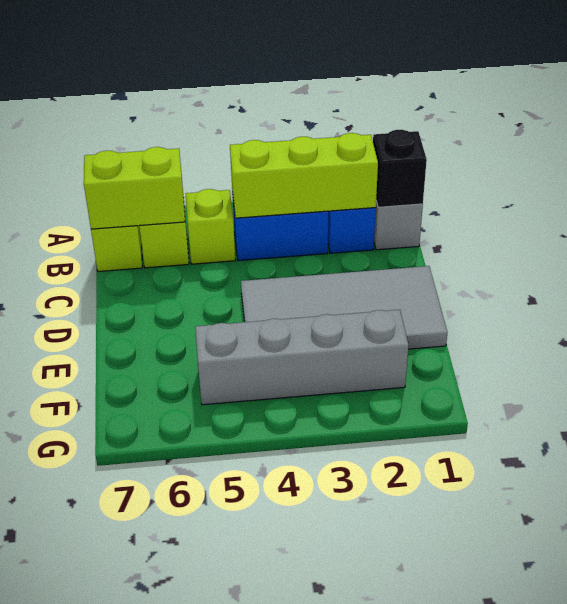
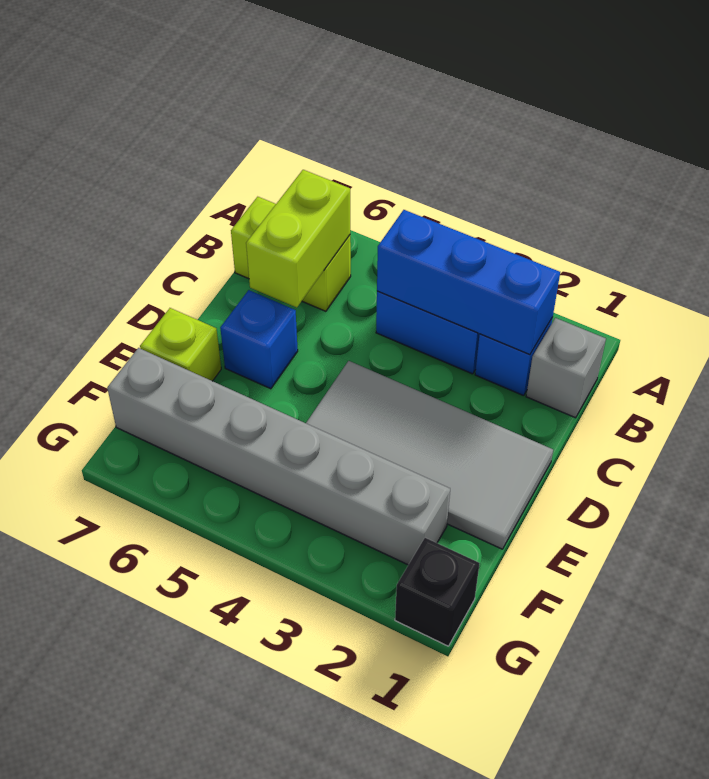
black brick B1 level 2 -> black brick G1 level 1
lime brick B2:B4 level 2 -> blue brick B2:B4 level 2
lime brick B5 level 1 -> lime brick E7 level 1
lime brick B6:B7 level 2 -> lime brick B6:C6 level 2
none -> blue brick D6 level 1
grey brick F2:F5 level 1 -> grey brick F2:F7 level 1

